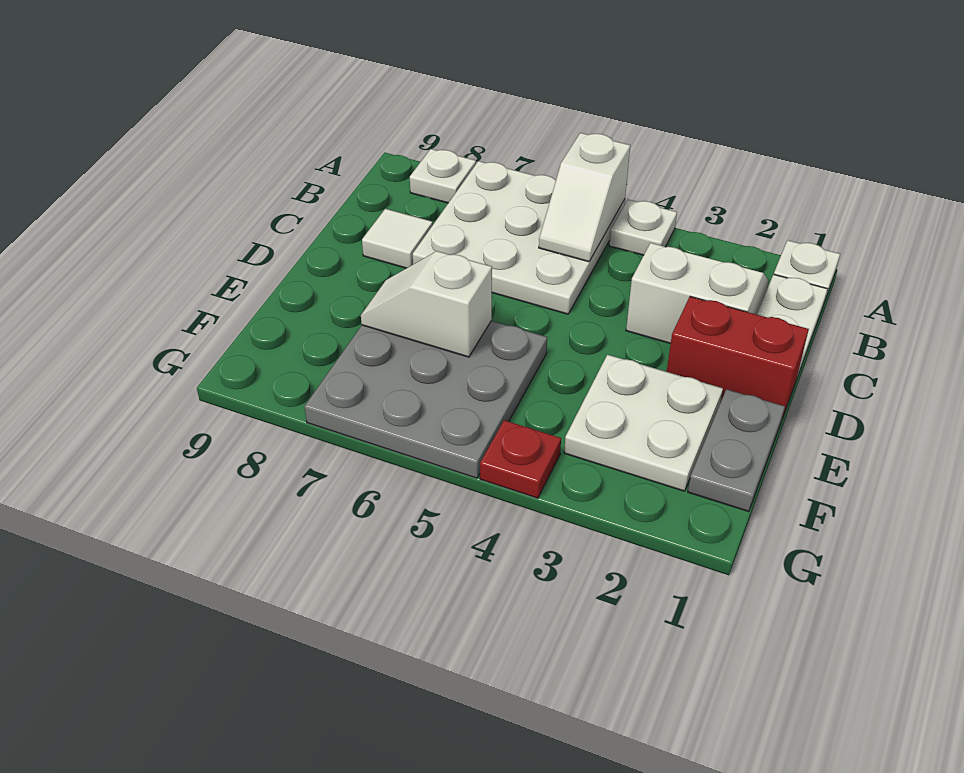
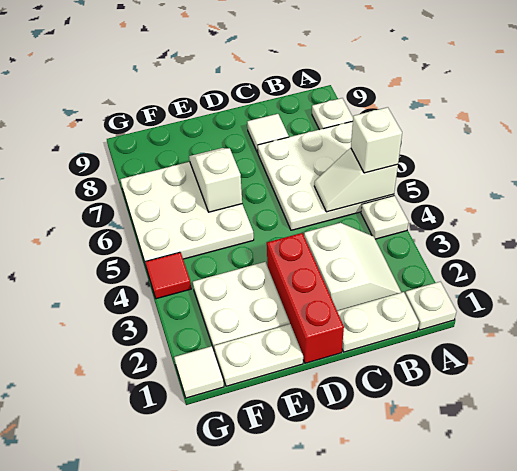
none -> white brick A5 level 3
red brick D1:D2 level 1 -> red brick D1:D3 level 1
grey plate E1:F1 level 1 -> white plate E1:F1 level 1
grey plate E5:G7 level 1 -> white plate E5:G7 level 1
none -> white tile G1 level 1
red plate G4 level 1 -> red tile G4 level 1

